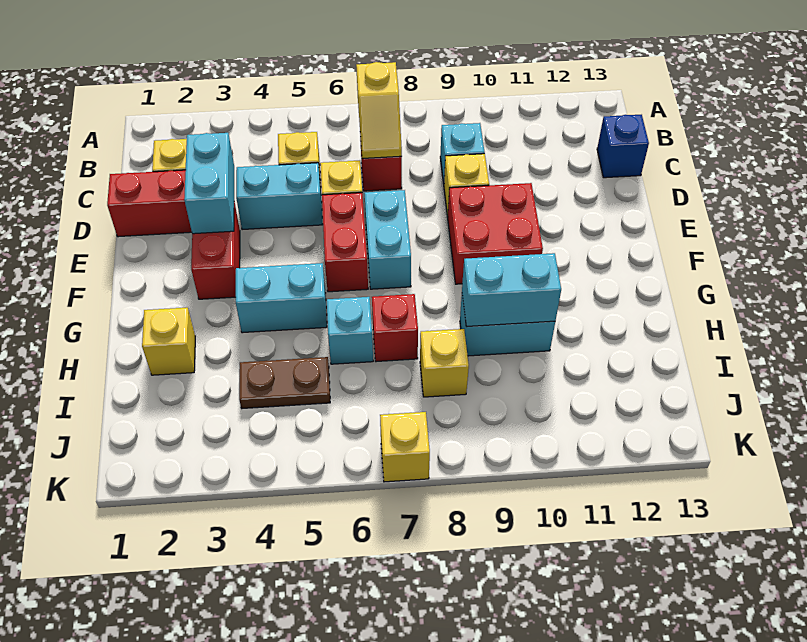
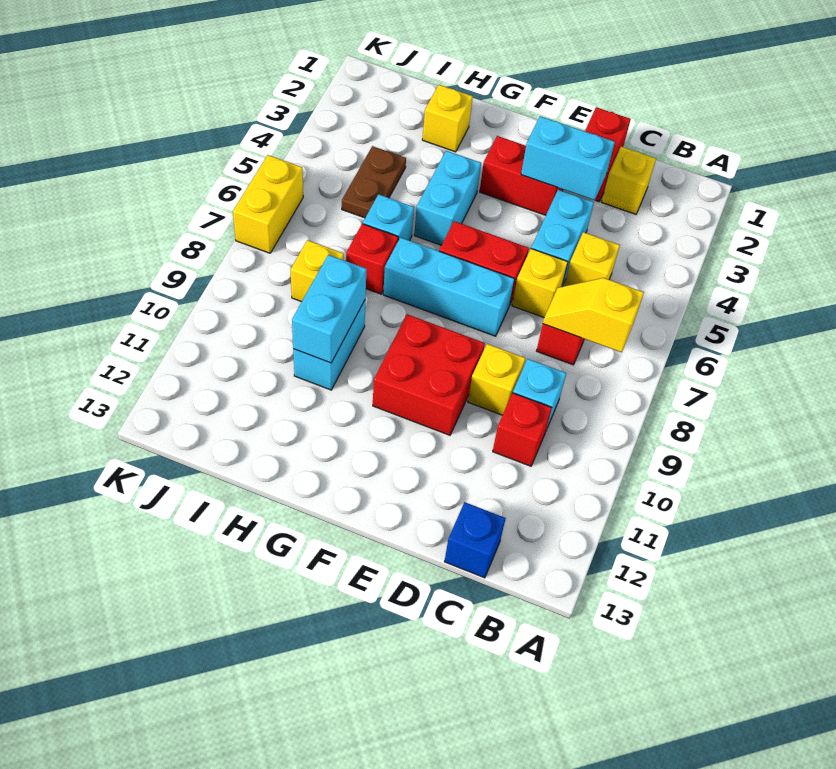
none -> red brick C10 level 1
cyan brick E7:F7 level 1 -> cyan brick E7:G7 level 1
yellow brick K7 level 1 -> yellow brick K6:K7 level 1

